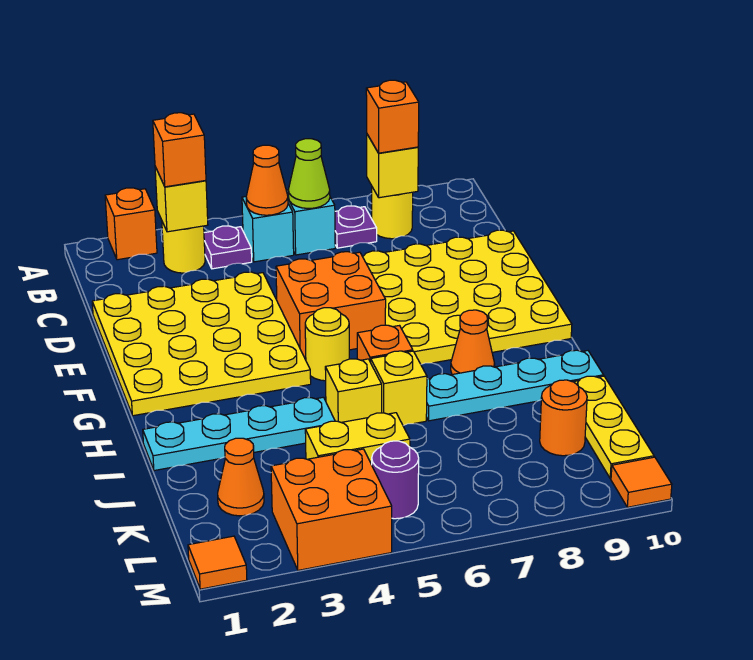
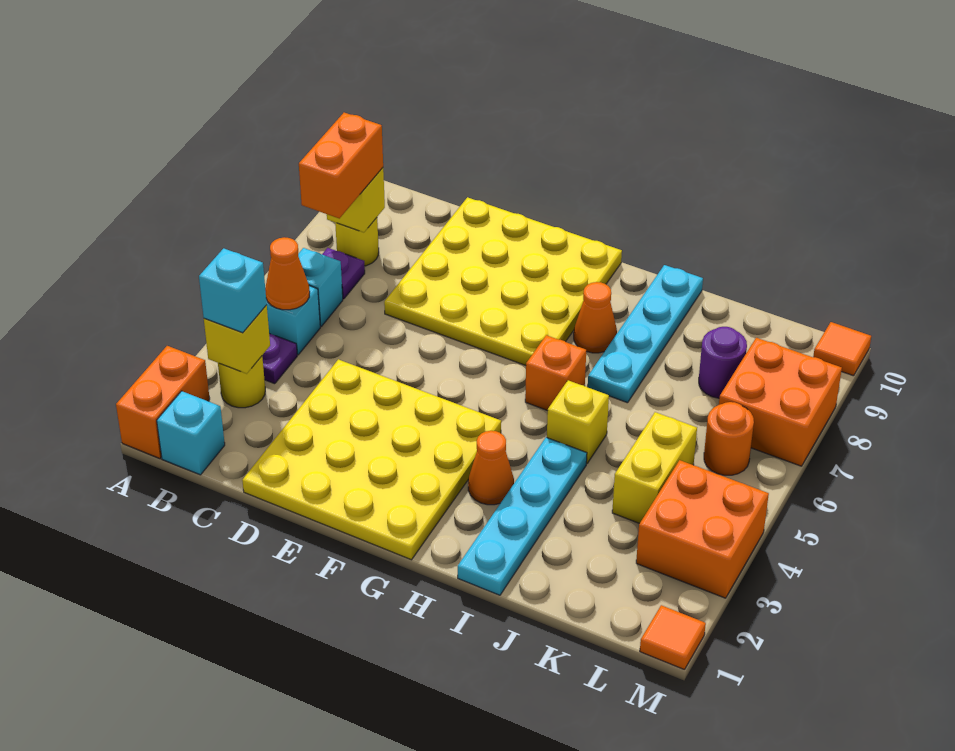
orange brick A2 level 1 -> orange brick A1:A2 level 1
none -> cyan brick B1 level 1
orange brick B3 level 3 -> cyan brick B3 level 3
lime cone B6 level 2 -> none
orange brick B8 level 3 -> orange brick B7:B8 level 3
orange brick E5:F6 level 1 -> orange brick L7:M8 level 1
yellow round brick G5 level 1 -> none
yellow brick I6 level 1 -> none
yellow plate J10:L10 level 1 -> none
orange cone K2 level 1 -> orange cone H3 level 1
orange round brick K9 level 1 -> orange round brick L6 level 1
purple round brick L5 level 1 -> purple round brick K8 level 1

